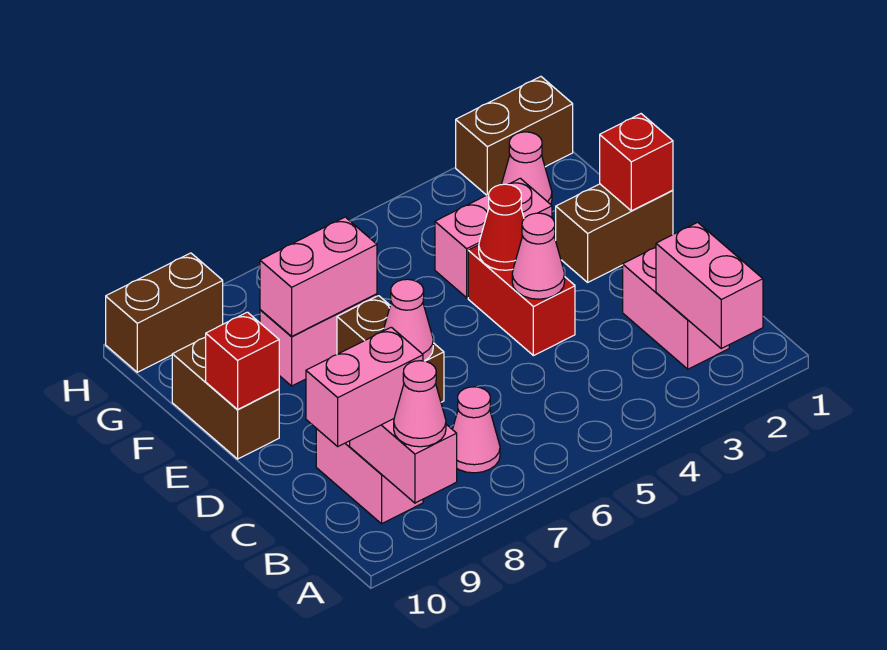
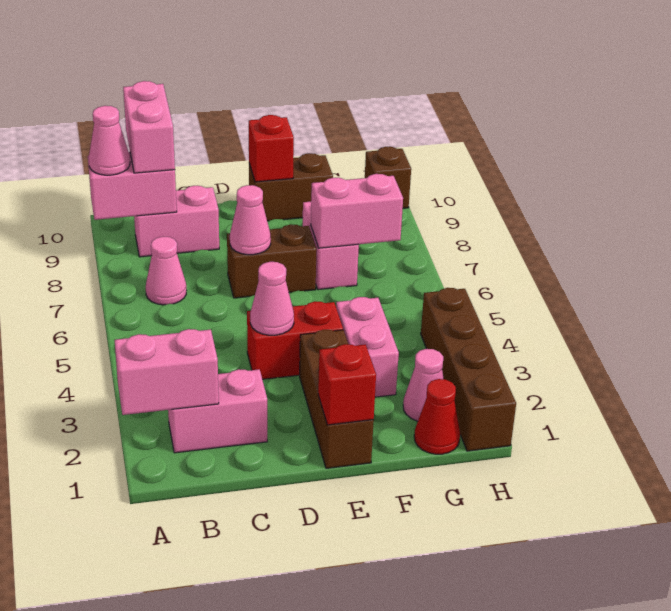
brown brick E1:E2 level 1 -> brown brick E1:E3 level 1
red cone E4 level 2 -> red cone G1 level 1
pink brick F7:F8 level 2 -> pink brick F7:G7 level 2
brown brick H1:H2 level 1 -> brown brick H1:H4 level 1
brown brick H9:H10 level 1 -> brown brick H10 level 1

